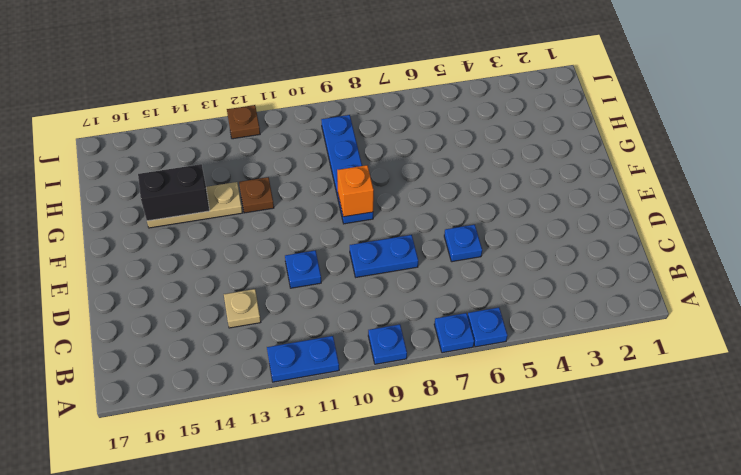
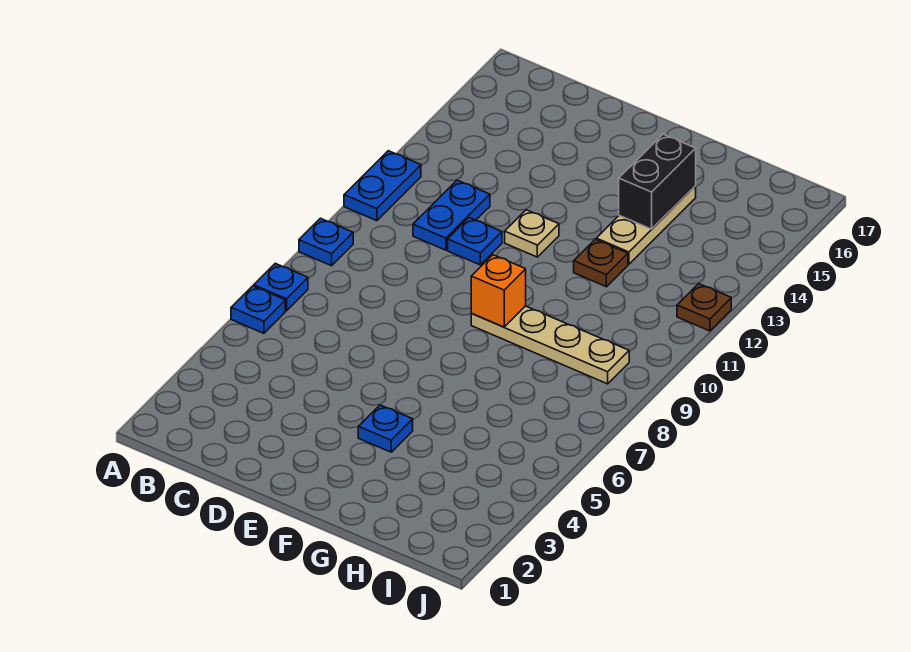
tan plate C13 level 1 -> tan plate E12 level 1
blue plate D6 level 1 -> blue plate F4 level 1
blue plate D8:D9 level 1 -> blue plate C11:C12 level 1
blue plate F9:I9 level 1 -> tan plate F9:I9 level 1

